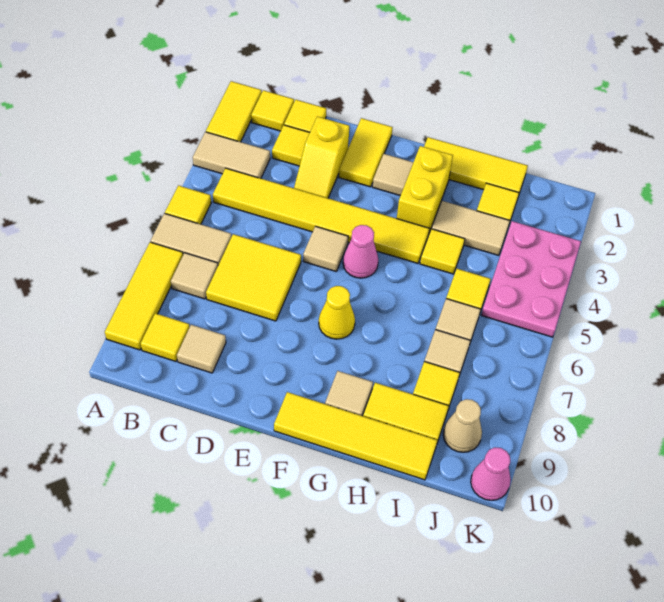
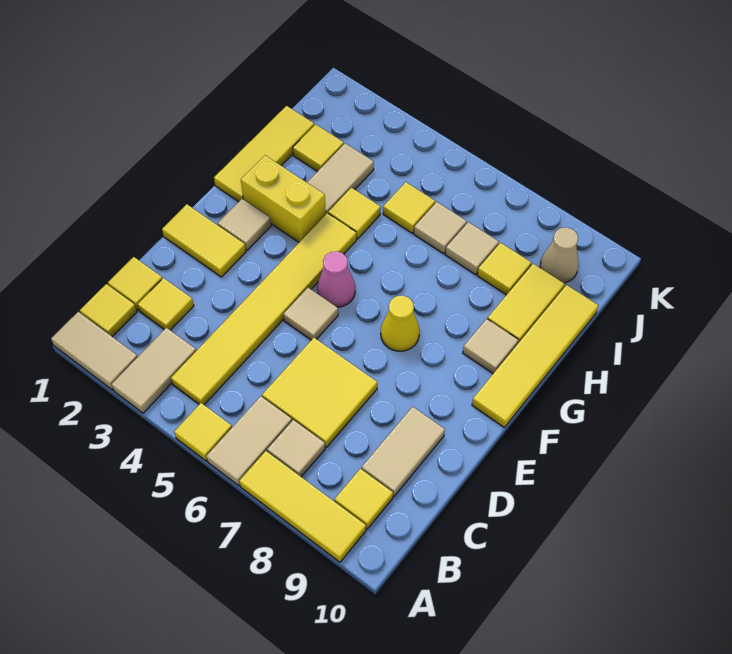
yellow tile A1:A2 level 1 -> tan tile A1:A2 level 1
tan tile C9 level 1 -> tan tile C9:D9 level 1
yellow slope D2:D3 level 1 top 2 -> none
pink plate J3:K5 level 1 -> none
pink cone K10 level 1 -> none

